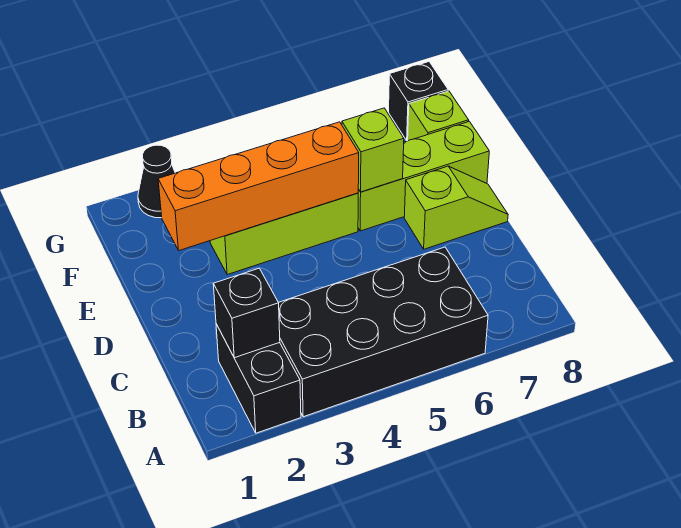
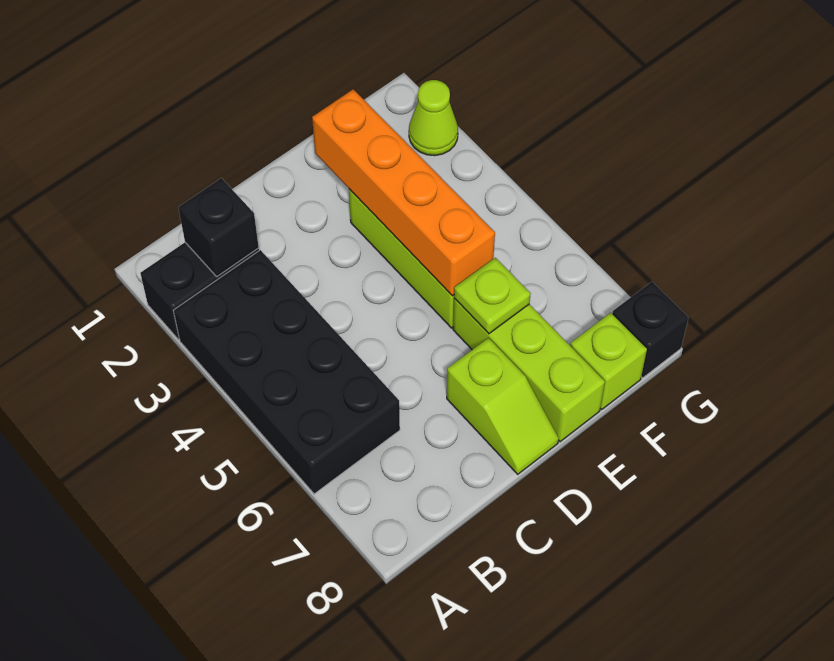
lime brick E6 level 2 -> lime plate E6 level 2
black cone G2 level 1 -> lime cone G2 level 1

